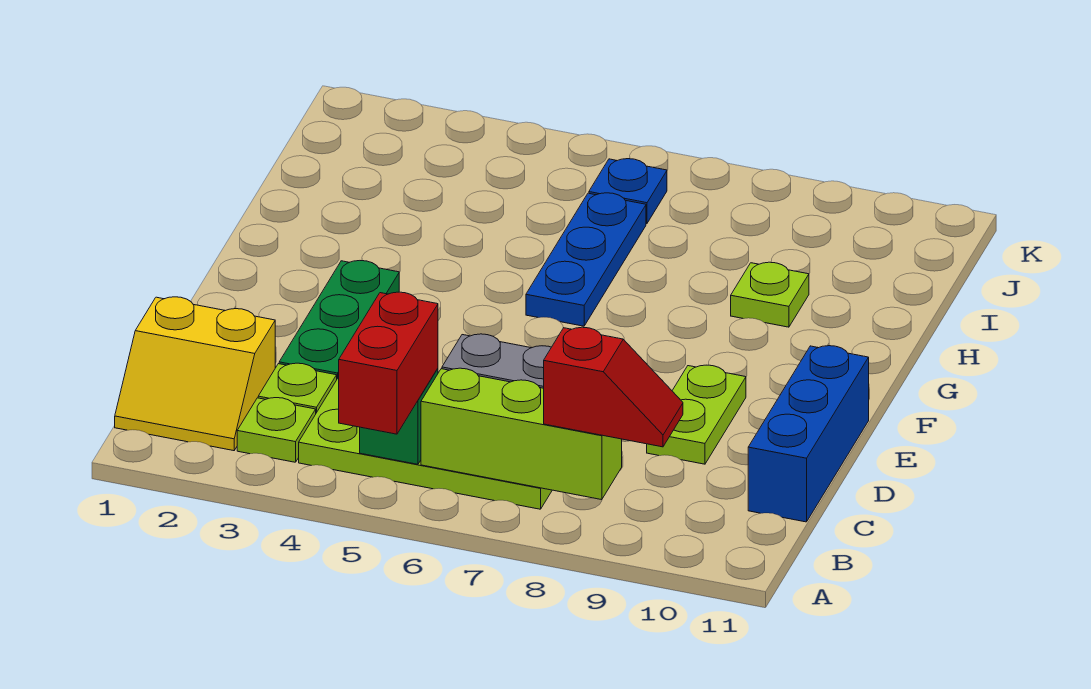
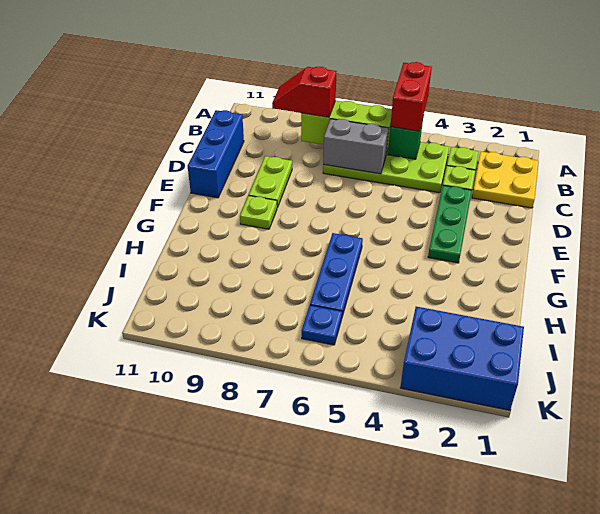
yellow slope B1:C2 level 1 top C -> yellow plate B1:C2 level 1
lime plate H9 level 1 -> lime plate F9 level 1
none -> blue brick J1:K3 level 1

